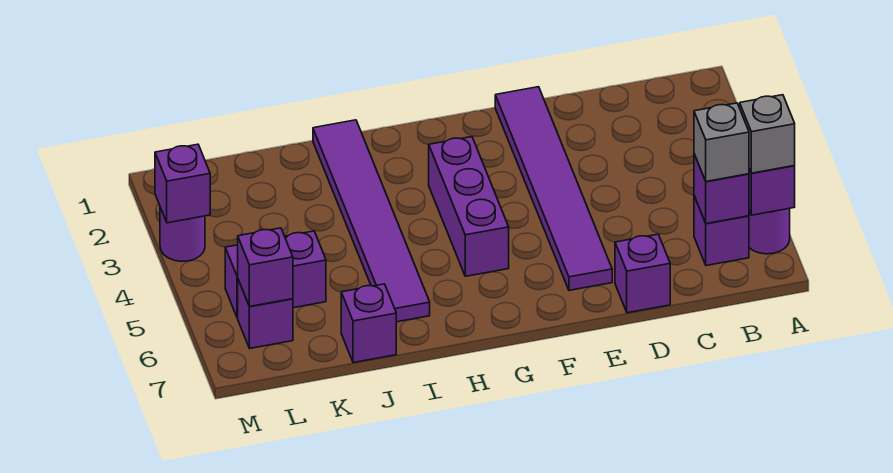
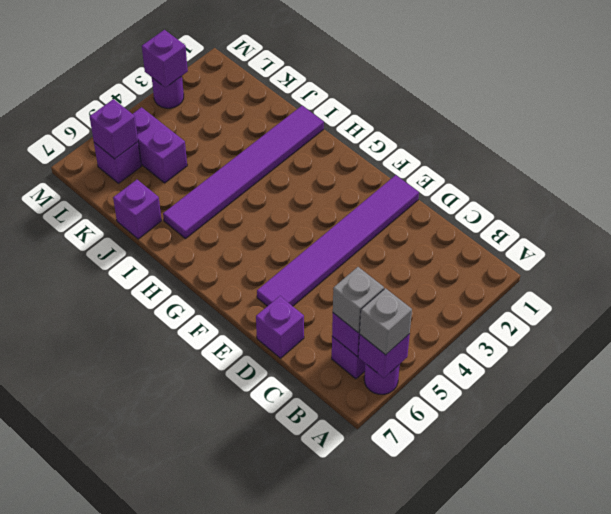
purple brick G3:G5 level 1 -> none

